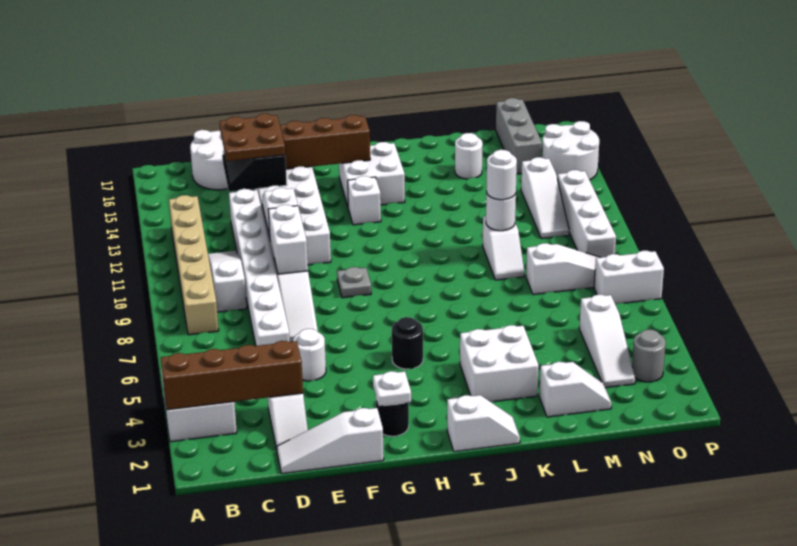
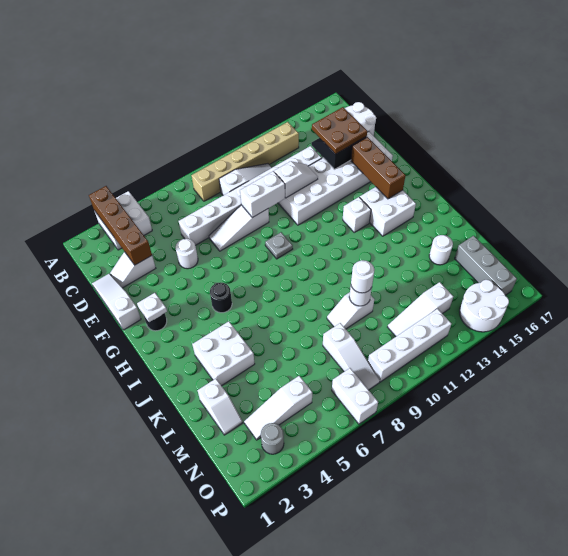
white slope I1:J1 level 1 top I -> none
grey brick N15:N17 level 1 -> grey brick M16:O16 level 1

